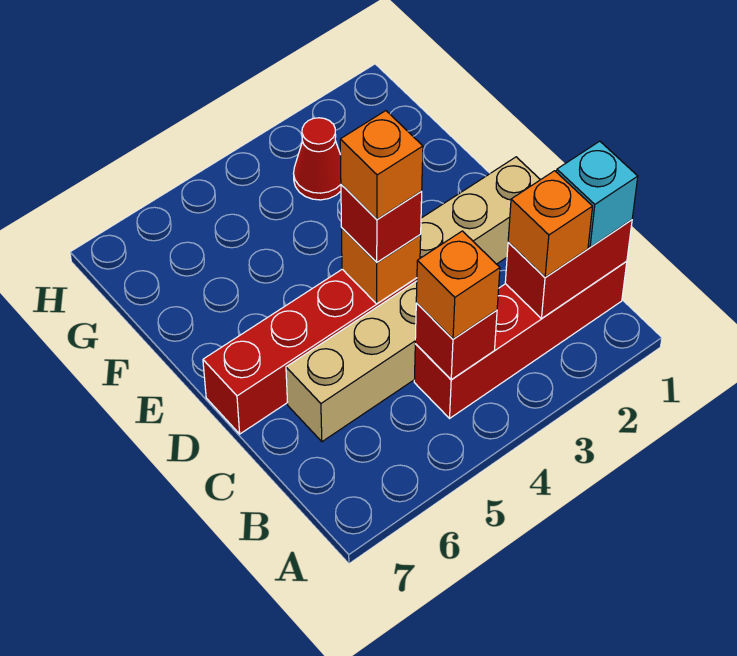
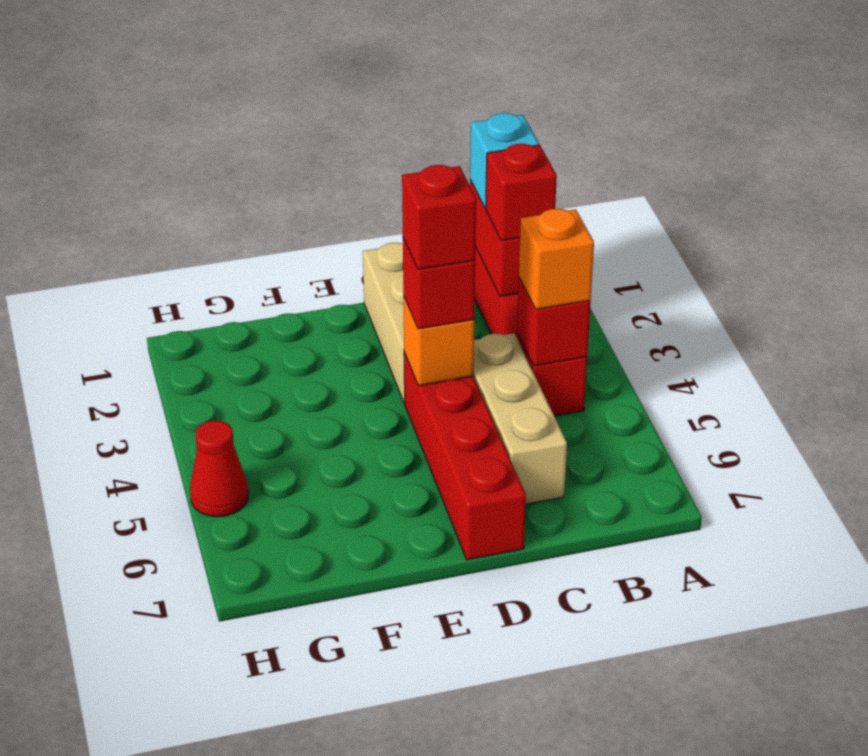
orange brick B2 level 3 -> red brick B2 level 3
orange brick D4 level 4 -> red brick D4 level 4
red cone G3 level 1 -> red cone H5 level 1

